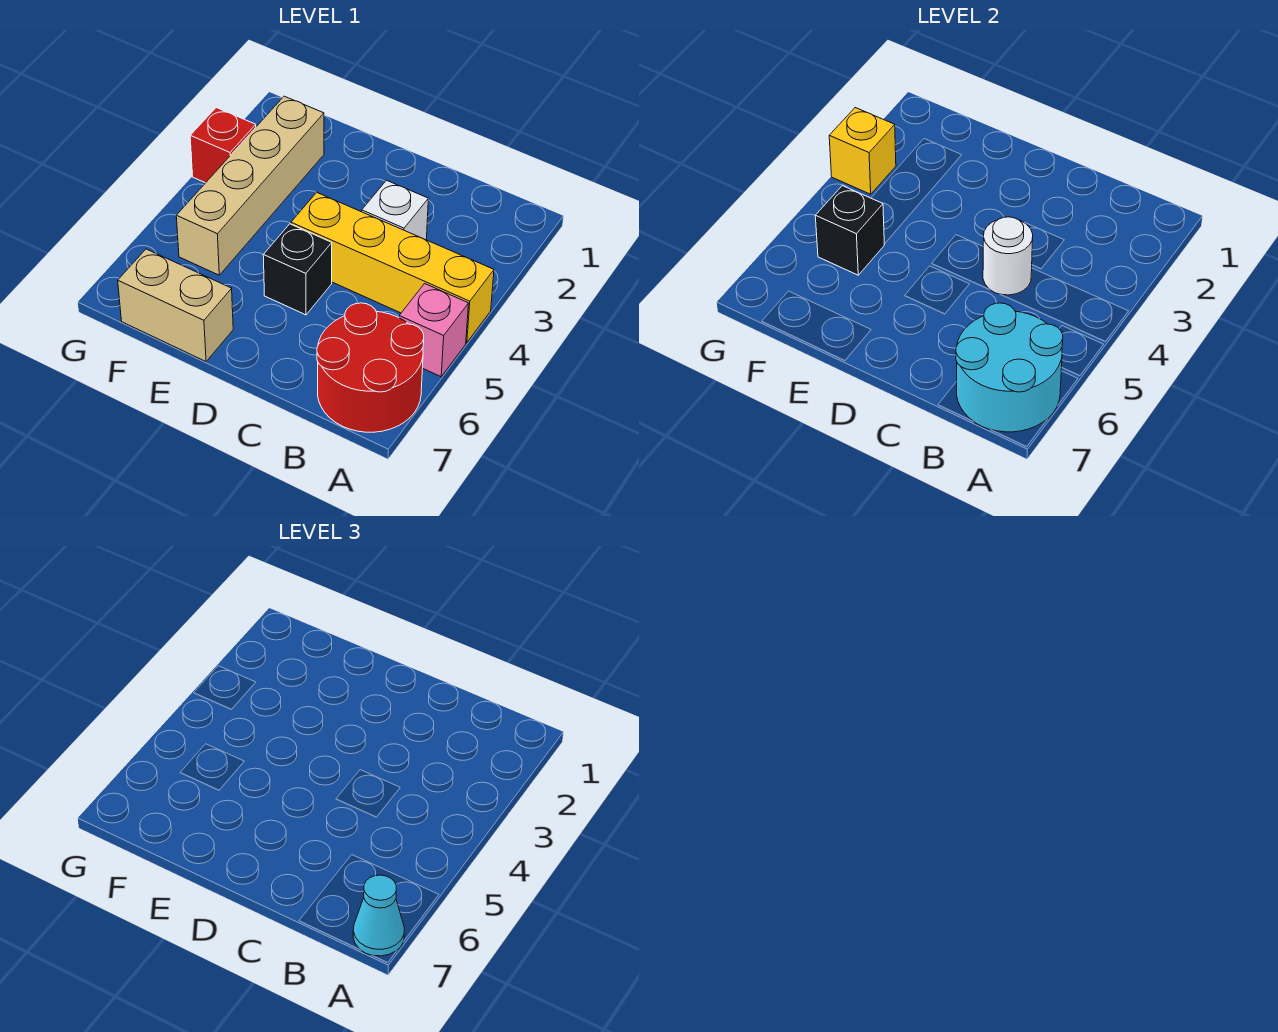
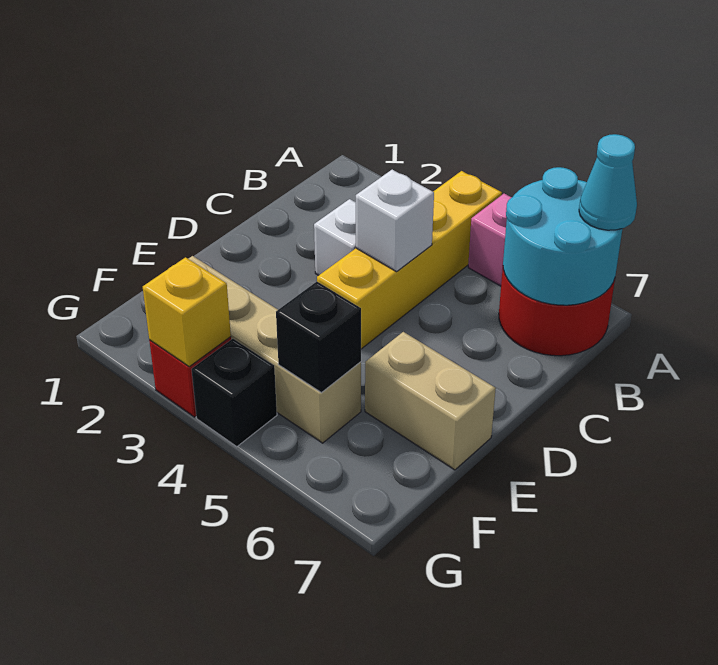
white round brick C4 level 2 -> white brick C4 level 2
black brick D5 level 1 -> black brick G4 level 1
tan brick E7:F7 level 1 -> tan brick E6:E7 level 1

